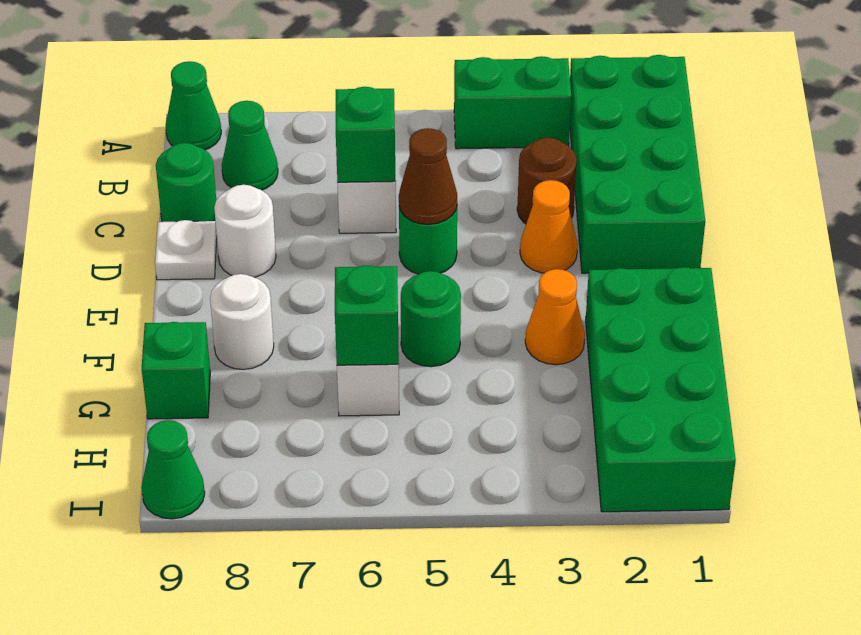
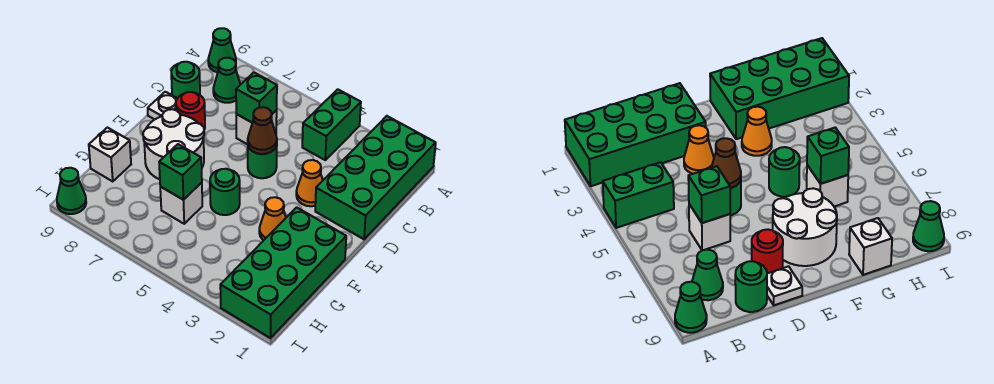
green brick A3:A4 level 1 -> green brick A4:B4 level 1
brown round brick C3 level 1 -> none
white round brick D8 level 1 -> red round brick D8 level 1
white round brick F8 level 1 -> white round brick E7:F8 level 1
green brick G9 level 1 -> white brick G9 level 1

